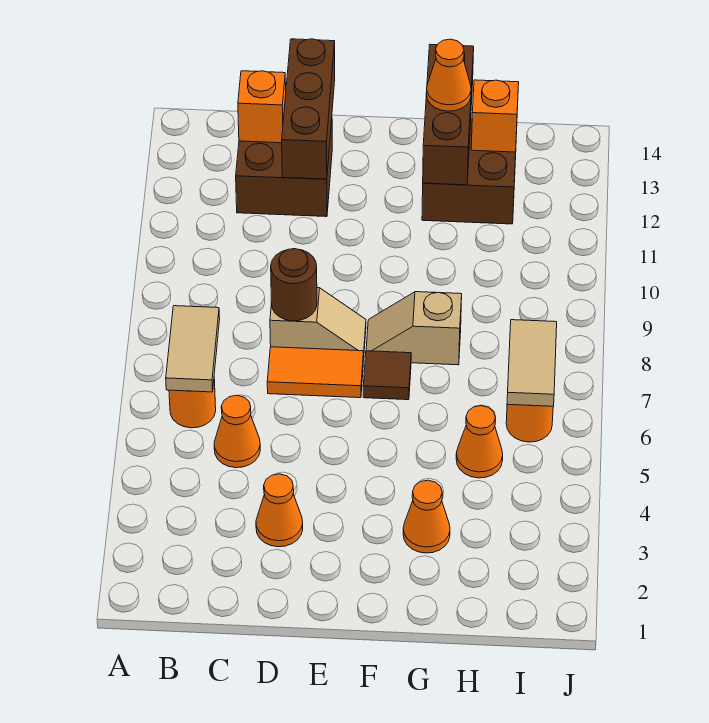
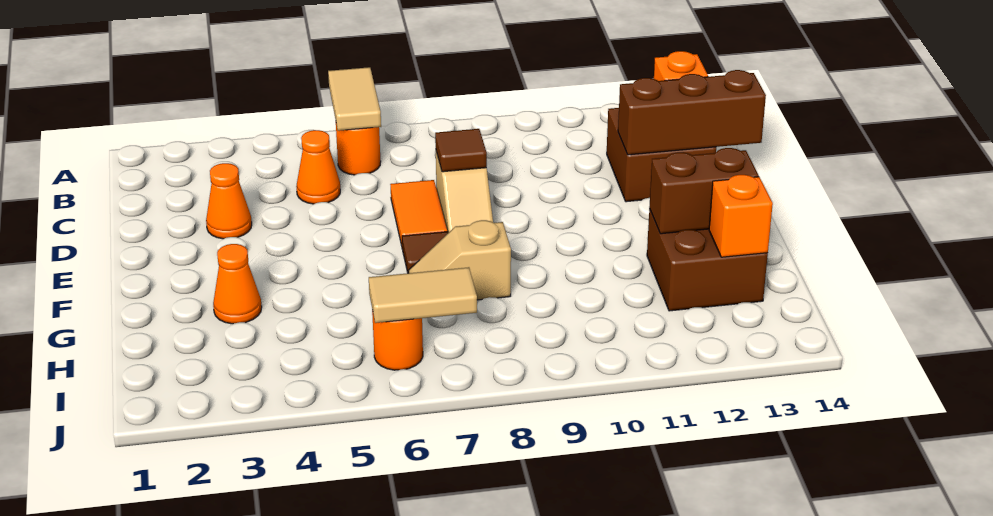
tan tile B6:B7 level 2 -> tan tile A6:B6 level 2
brown round brick D8 level 2 -> brown tile D8 level 2
tan slope F8:G8 level 1 top G -> tan slope G7:G8 level 1 top 8
brown brick G12:G14 level 2 -> brown brick G12:G13 level 2
orange cone G13 level 3 -> none
orange cone H5 level 1 -> none

